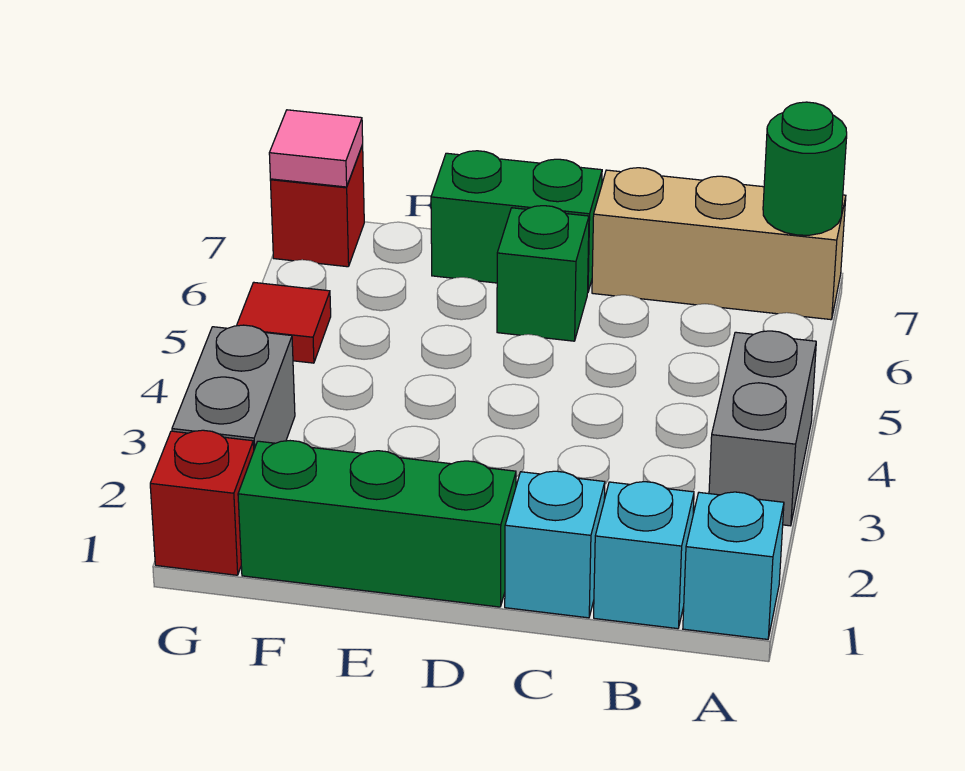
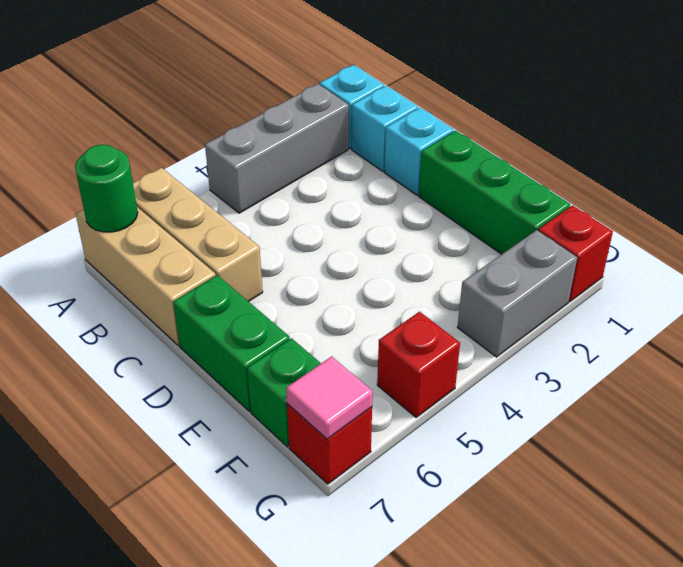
grey brick A3:A4 level 1 -> grey brick A2:A4 level 1
none -> tan brick A6:C6 level 1
green brick D6 level 1 -> green brick F7 level 1
red tile G5 level 1 -> red brick G5 level 1

